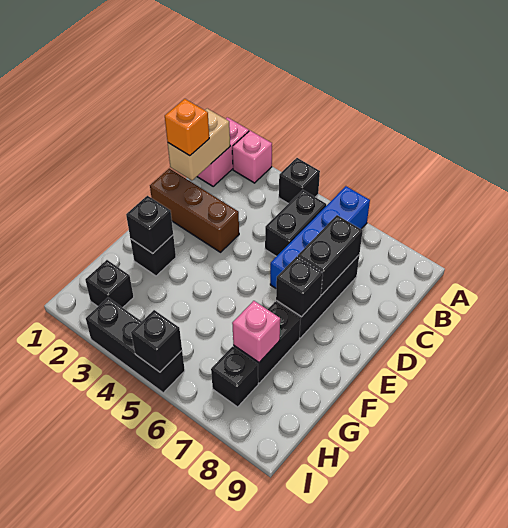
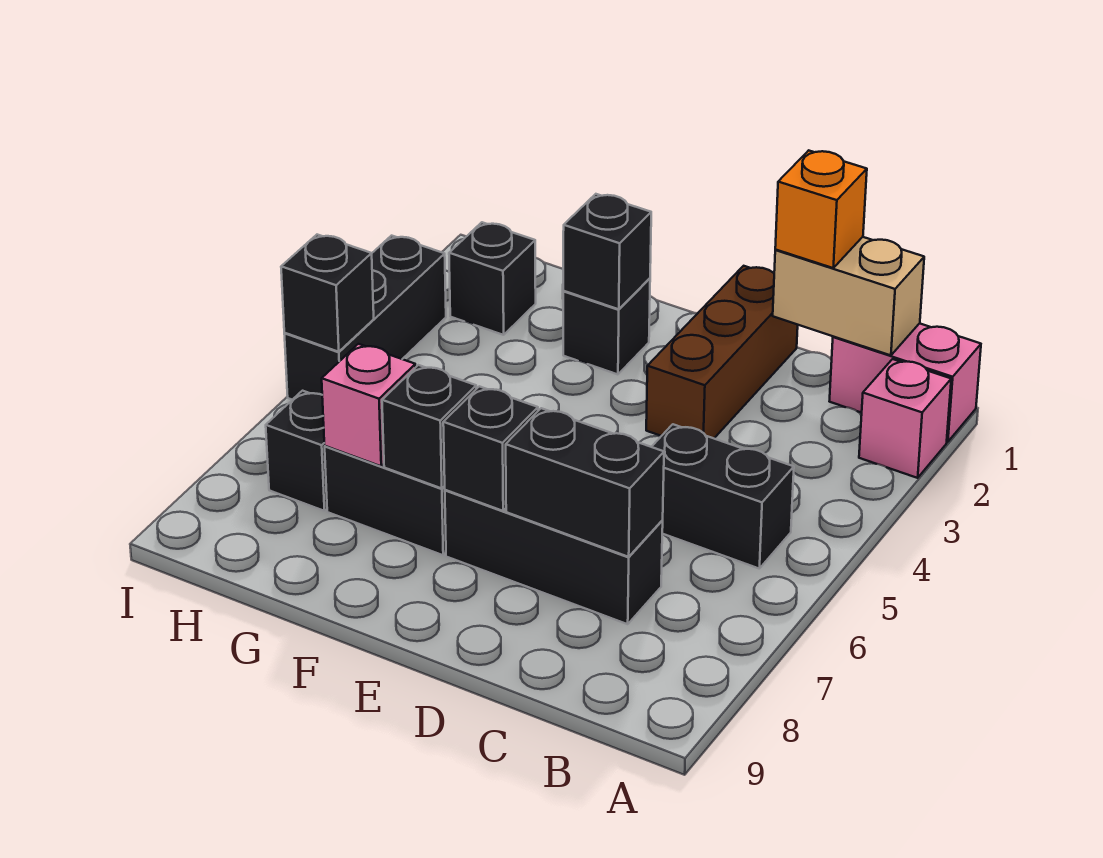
black brick A4 level 1 -> black brick F7 level 2
blue brick A6:D6 level 1 -> none

